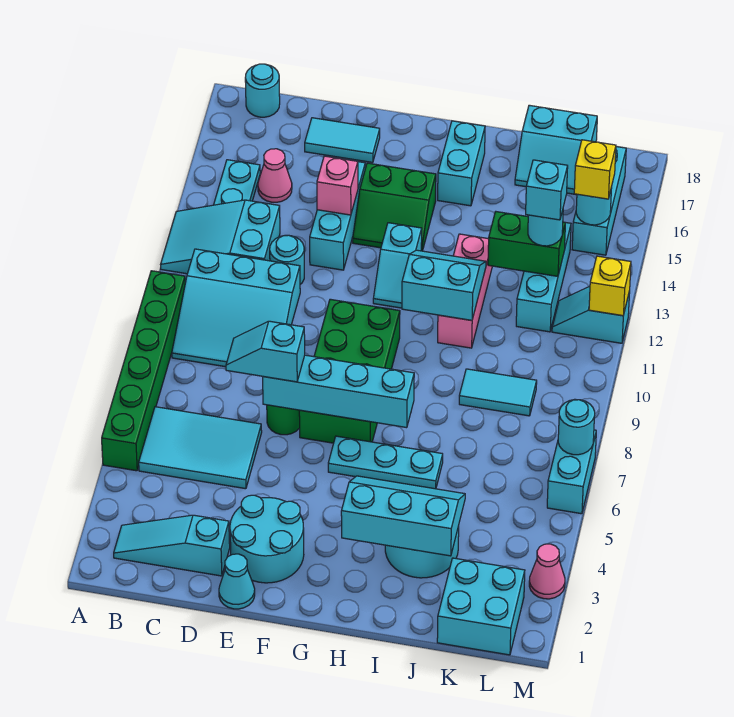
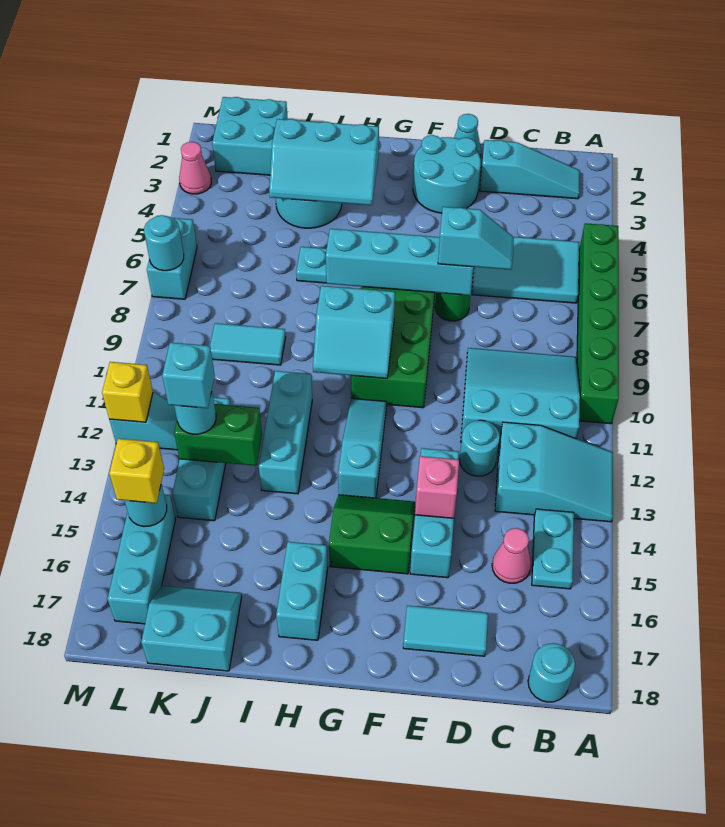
cyan slope G12:G13 level 1 top 13 -> cyan slope G11:G13 level 1 top 13
cyan slope H11:I12 level 2 top 11 -> cyan slope G9:H10 level 2 top 9
pink brick I11:I13 level 1 -> cyan brick I11:I13 level 1

